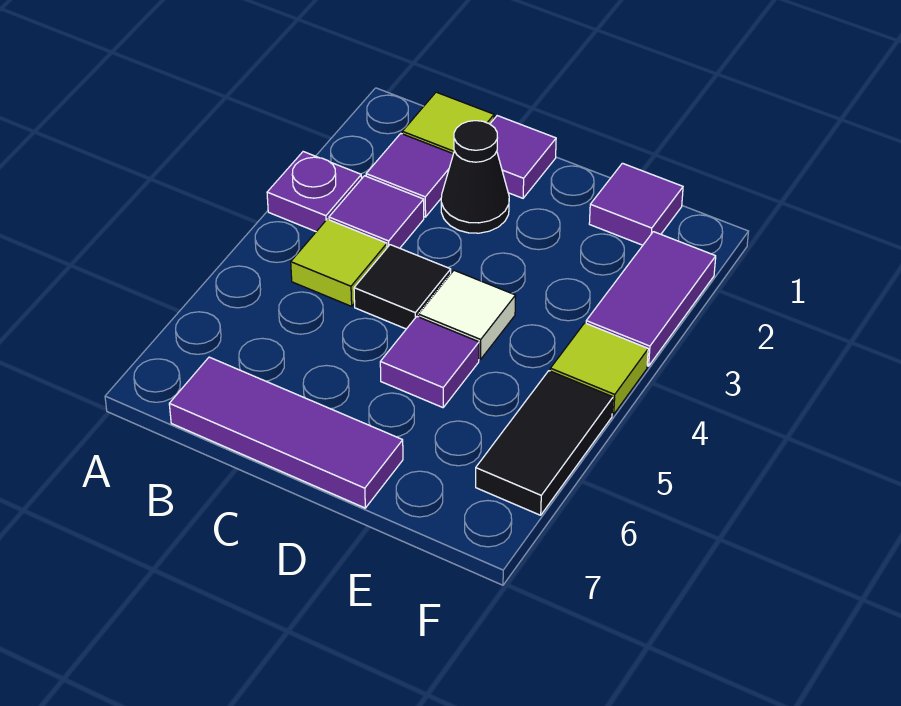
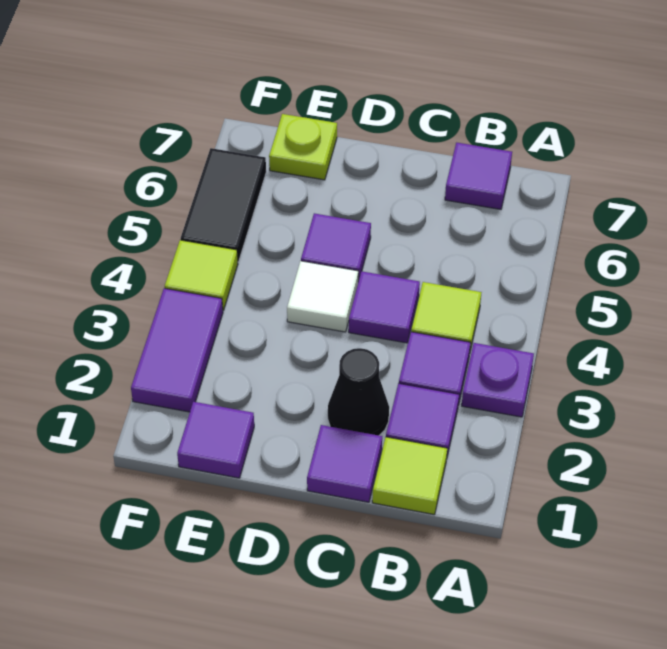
purple tile B7:D7 level 1 -> purple tile B7 level 1
black tile C4 level 1 -> purple tile C4 level 1
none -> lime plate E7 level 1

